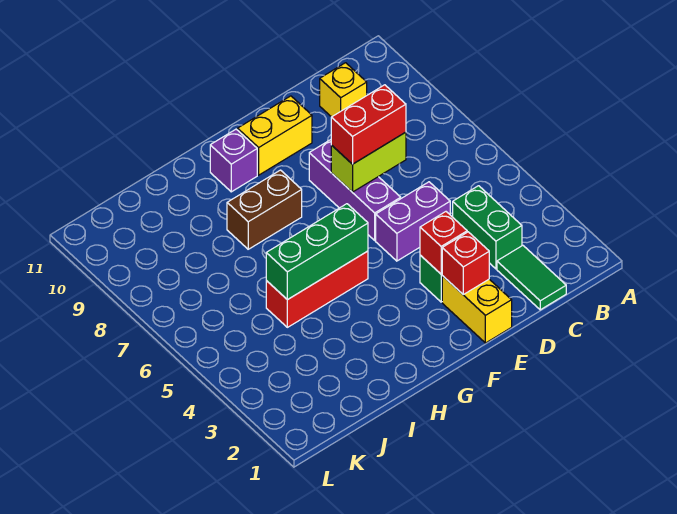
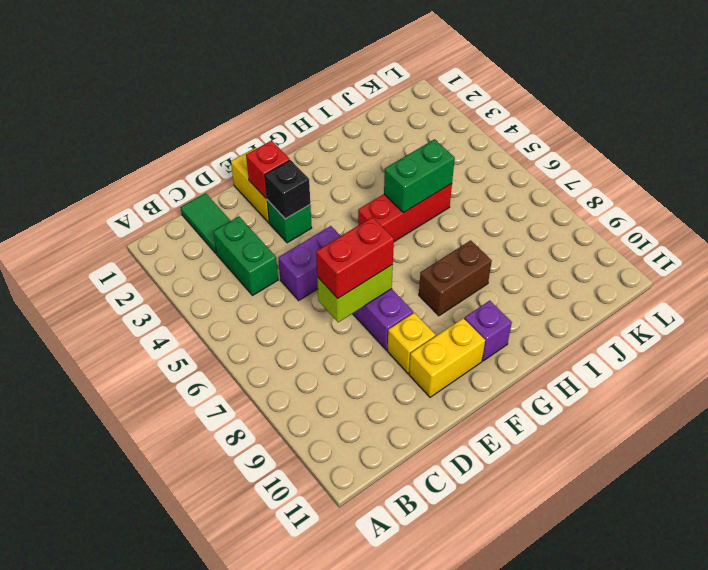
yellow brick C10 level 1 -> yellow brick E9 level 1
red brick E3 level 2 -> black brick E3 level 2
green brick G5:I5 level 2 -> green brick H5:I5 level 2

